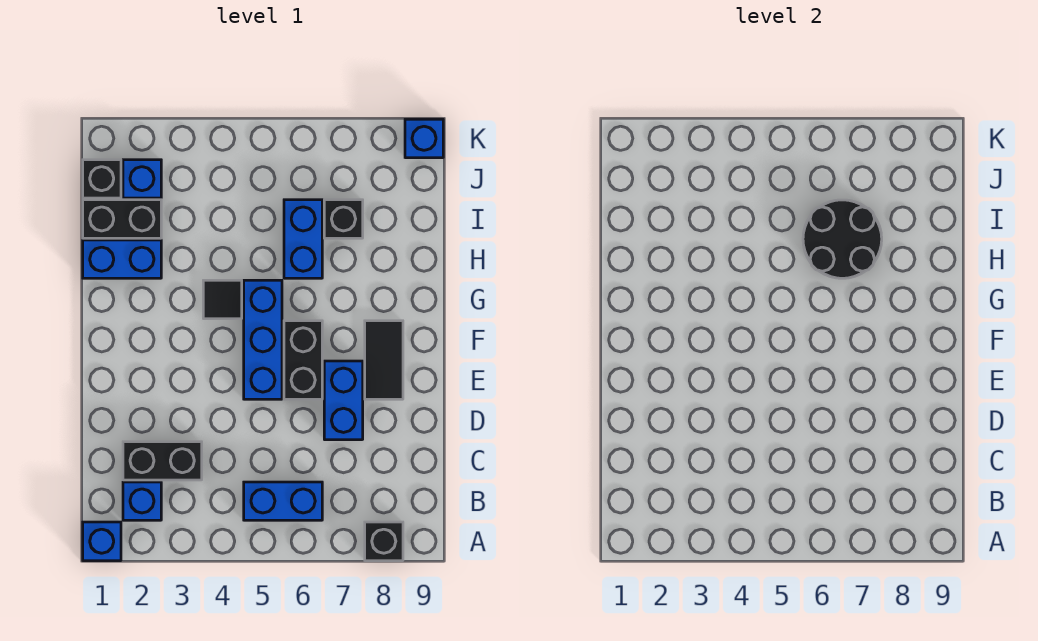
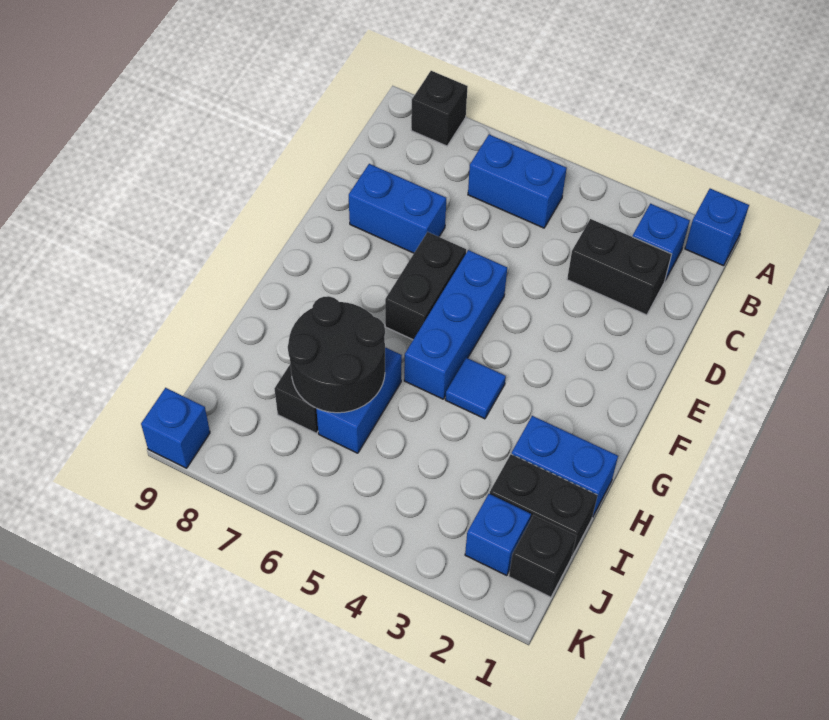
blue brick D7:E7 level 1 -> blue brick D7:D8 level 1
black tile E8:F8 level 1 -> none
black tile G4 level 1 -> blue tile G4 level 1

